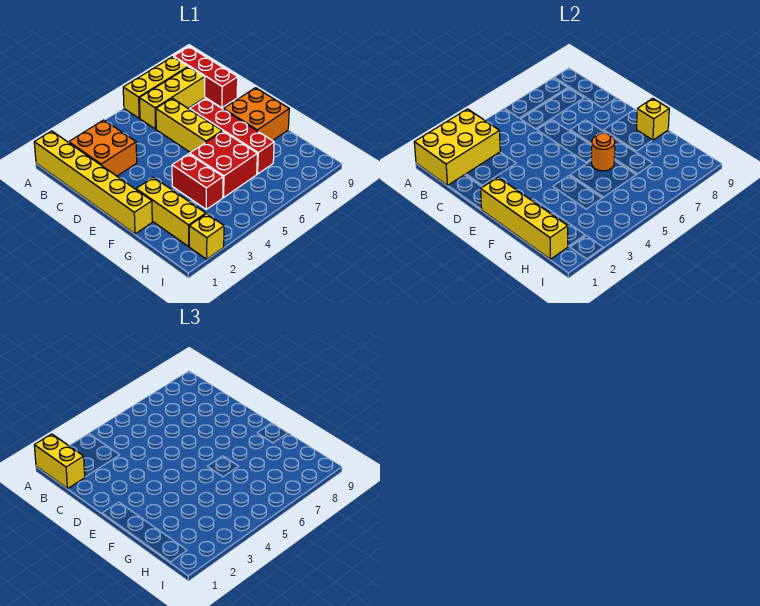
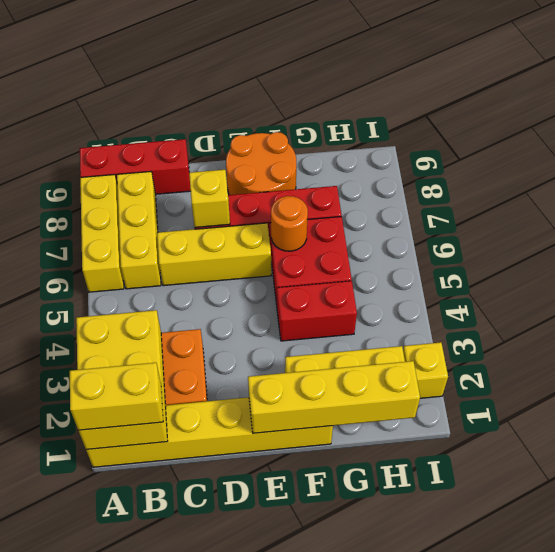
orange brick E8:F9 level 1 -> orange round brick E8:F9 level 1
yellow brick F9 level 2 -> yellow brick D7 level 2

